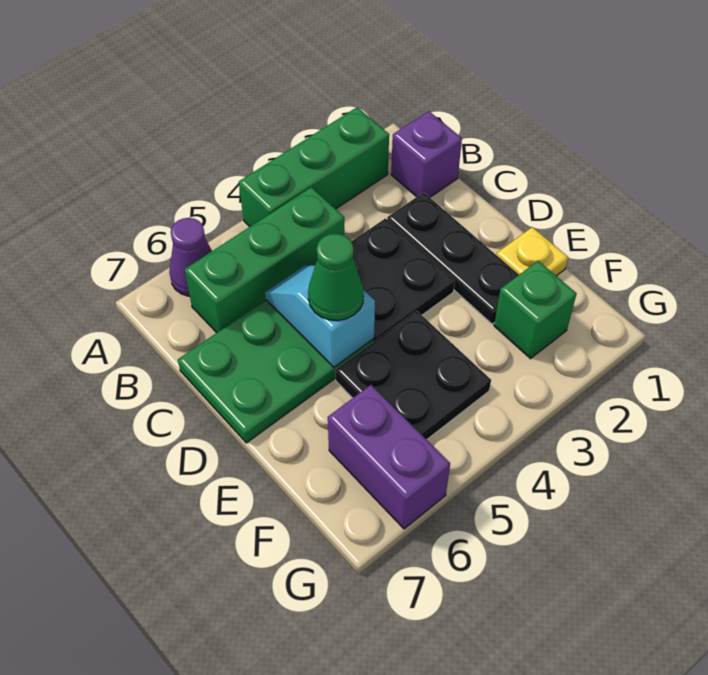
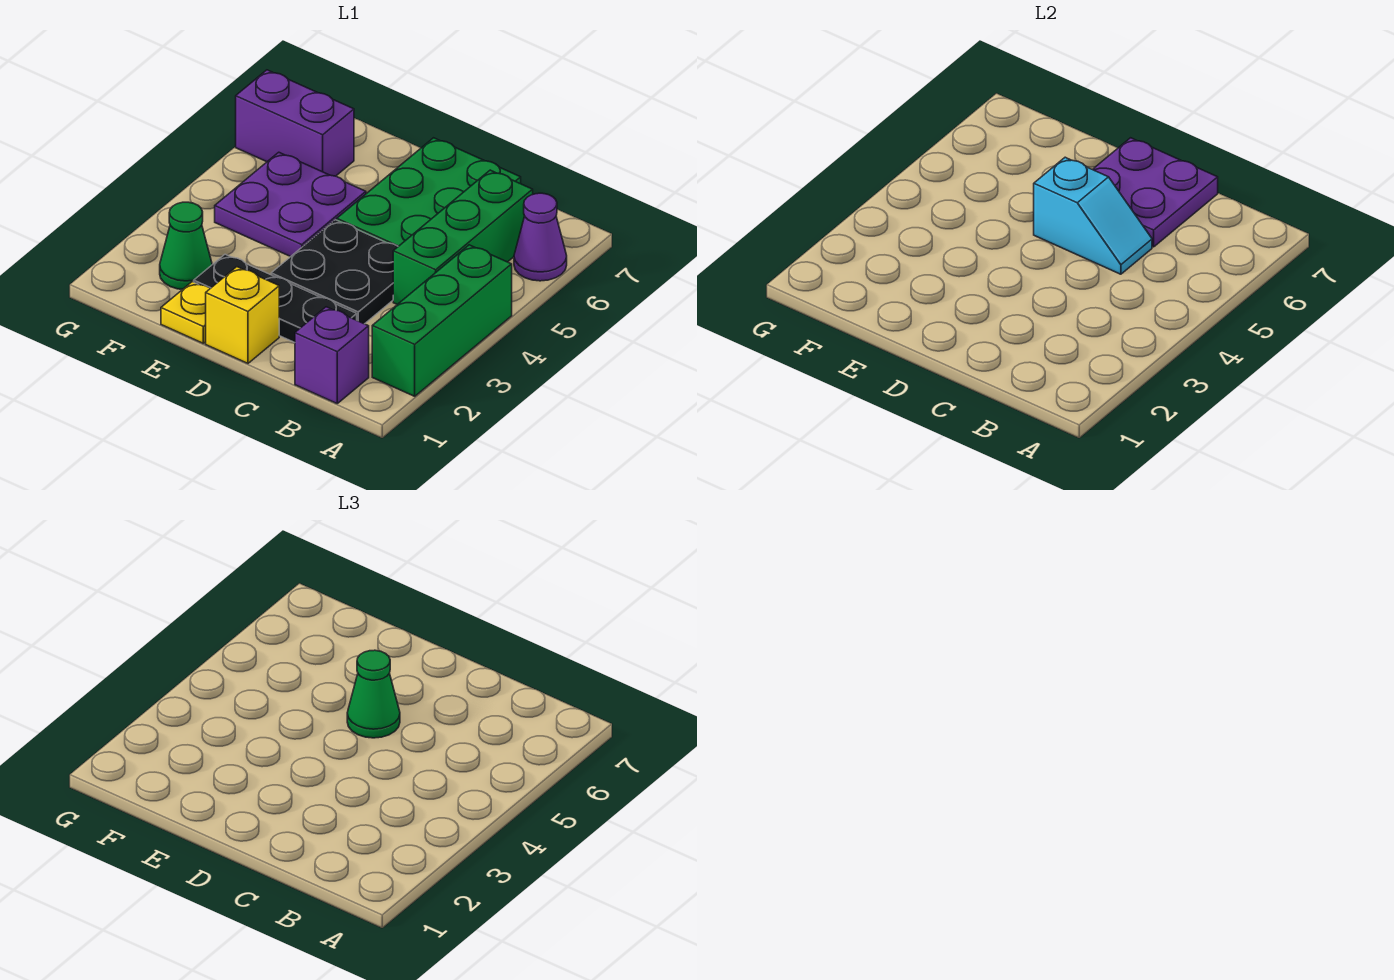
none -> purple plate C6:D7 level 2
none -> yellow brick D1 level 1
black plate E4:F5 level 1 -> purple plate E4:F5 level 1
green brick F2 level 1 -> green cone F2 level 1

